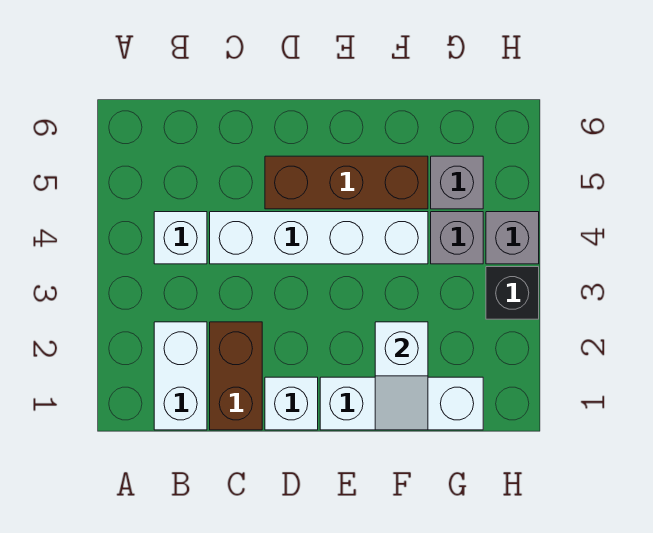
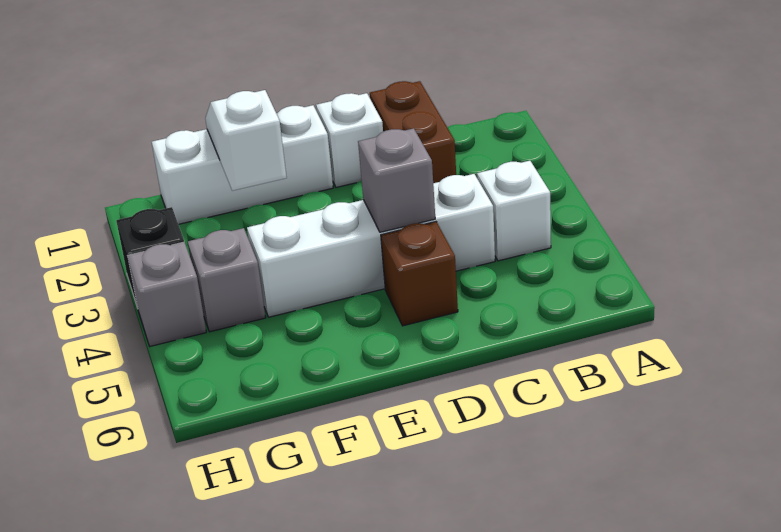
white brick B1:B2 level 1 -> none
brown brick D5:F5 level 1 -> brown brick D5 level 1
grey brick G5 level 1 -> grey brick D4 level 2

